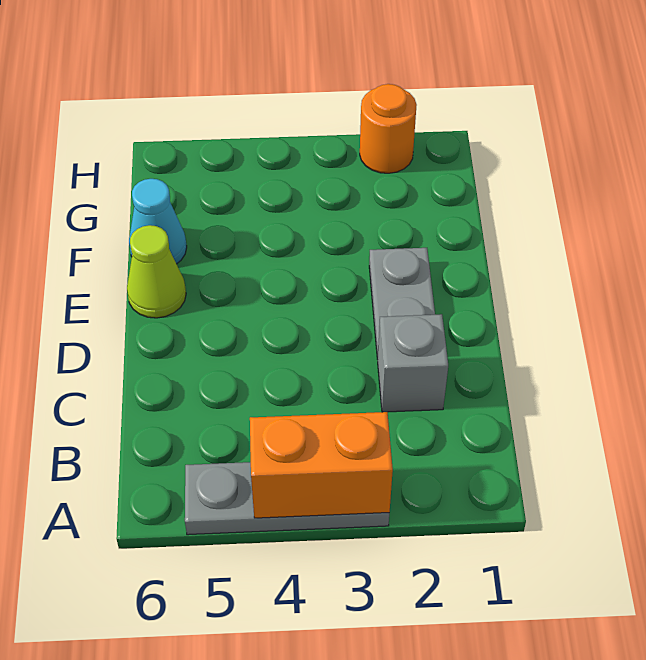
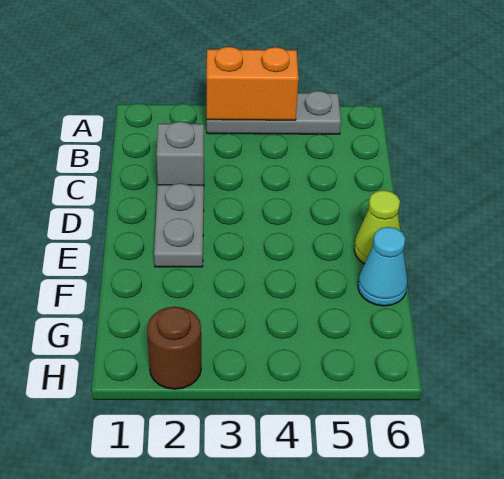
orange round brick H2 level 1 -> brown round brick H2 level 1

